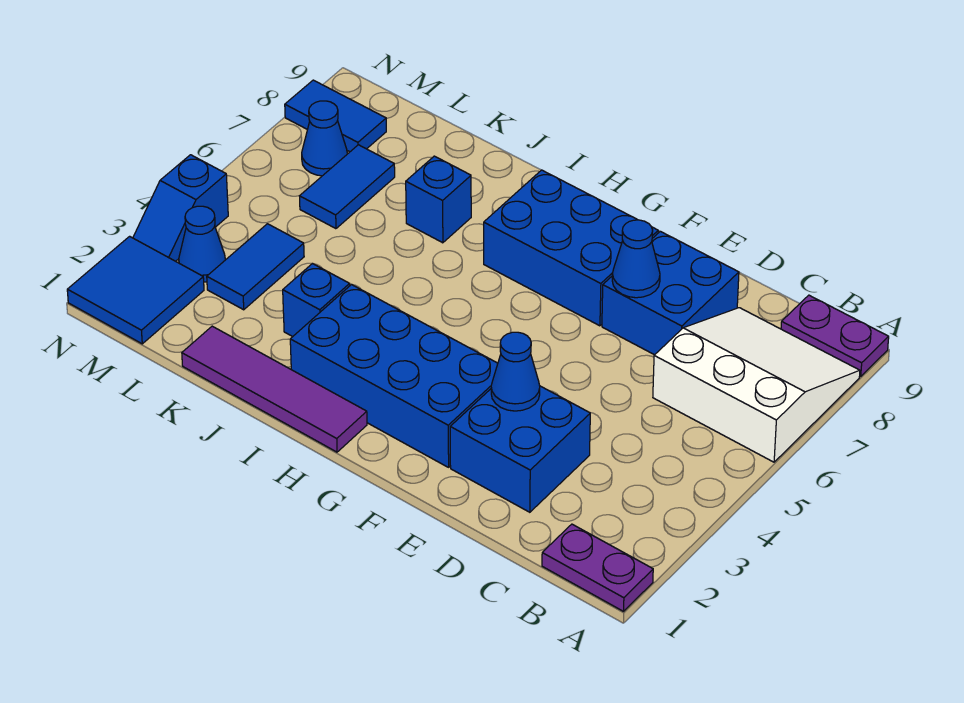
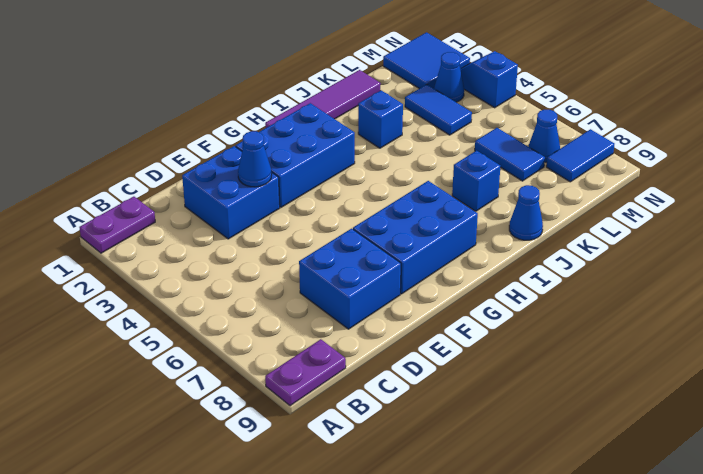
white slope A6:C8 level 1 top 6 -> none
blue cone E7 level 2 -> blue cone J9 level 1
blue brick F2:I3 level 1 -> blue brick F2:H3 level 1

